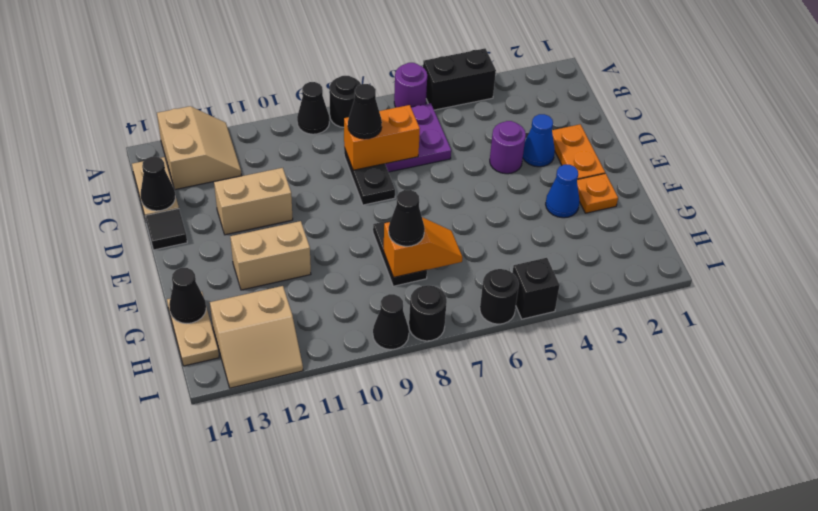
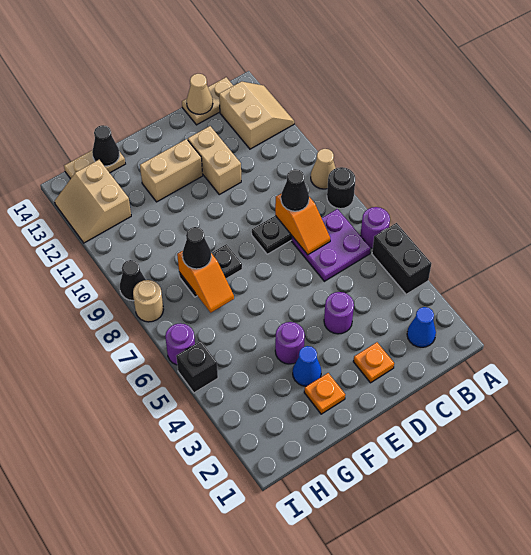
black cone A9 level 1 -> tan cone A9 level 1
tan slope A12:B13 level 1 top 13 -> tan slope A12:B13 level 1 top B
orange brick C7:C8 level 2 -> orange slope C7:C8 level 2 top 8
black cone C14 level 2 -> tan cone C14 level 2
orange plate D2:E2 level 1 -> orange plate D2 level 1
blue cone D3 level 1 -> blue cone B2 level 1
black tile D14 level 1 -> none
none -> purple round brick F4 level 1
tan brick F11:F12 level 1 -> tan brick E12:F12 level 1
black round brick I6 level 1 -> purple round brick I6 level 1
black round brick I8 level 1 -> tan round brick I8 level 1

